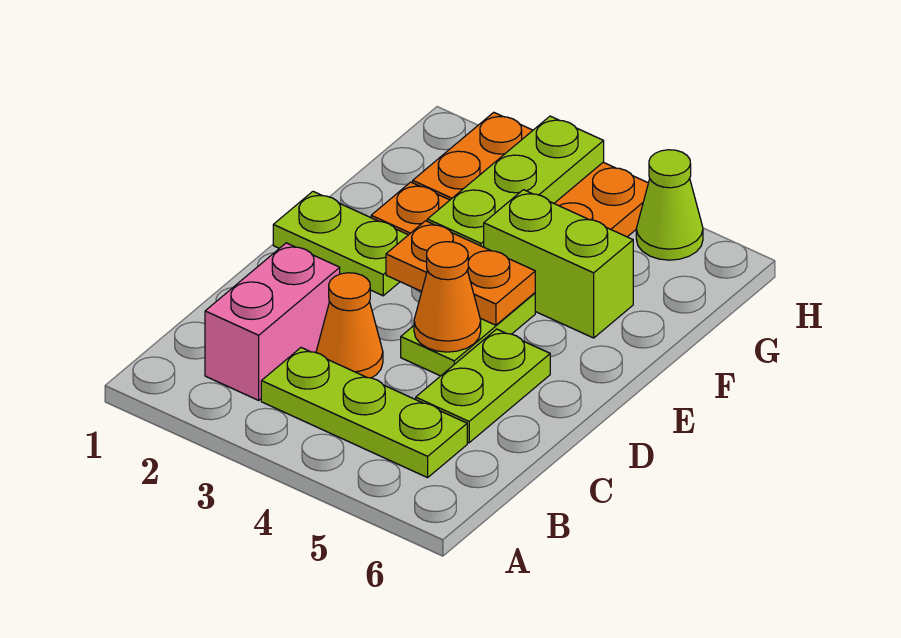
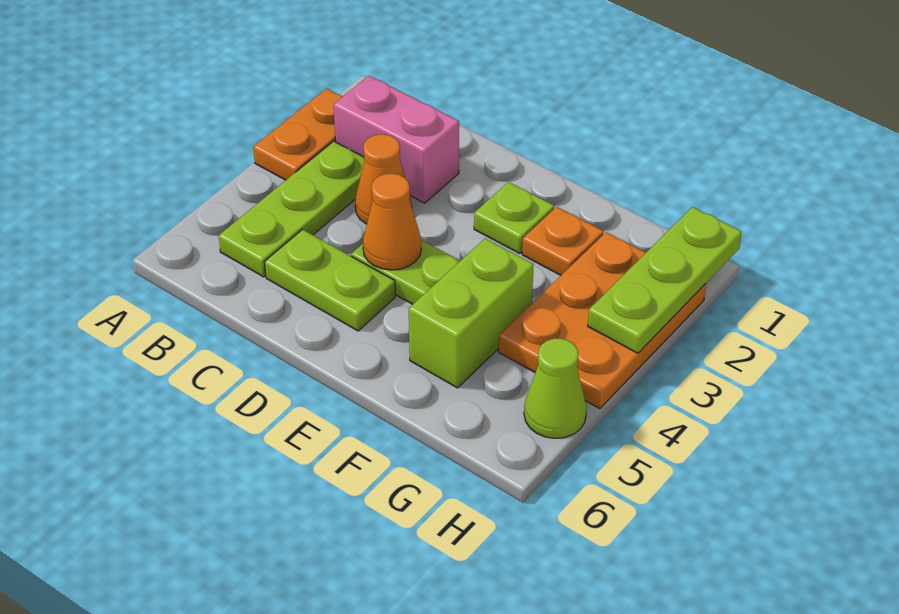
lime plate E1:E2 level 1 -> lime plate E2 level 1
orange plate E3:E4 level 2 -> orange plate A2:A3 level 1
lime plate F3:H3 level 2 -> lime plate H1:H3 level 2

